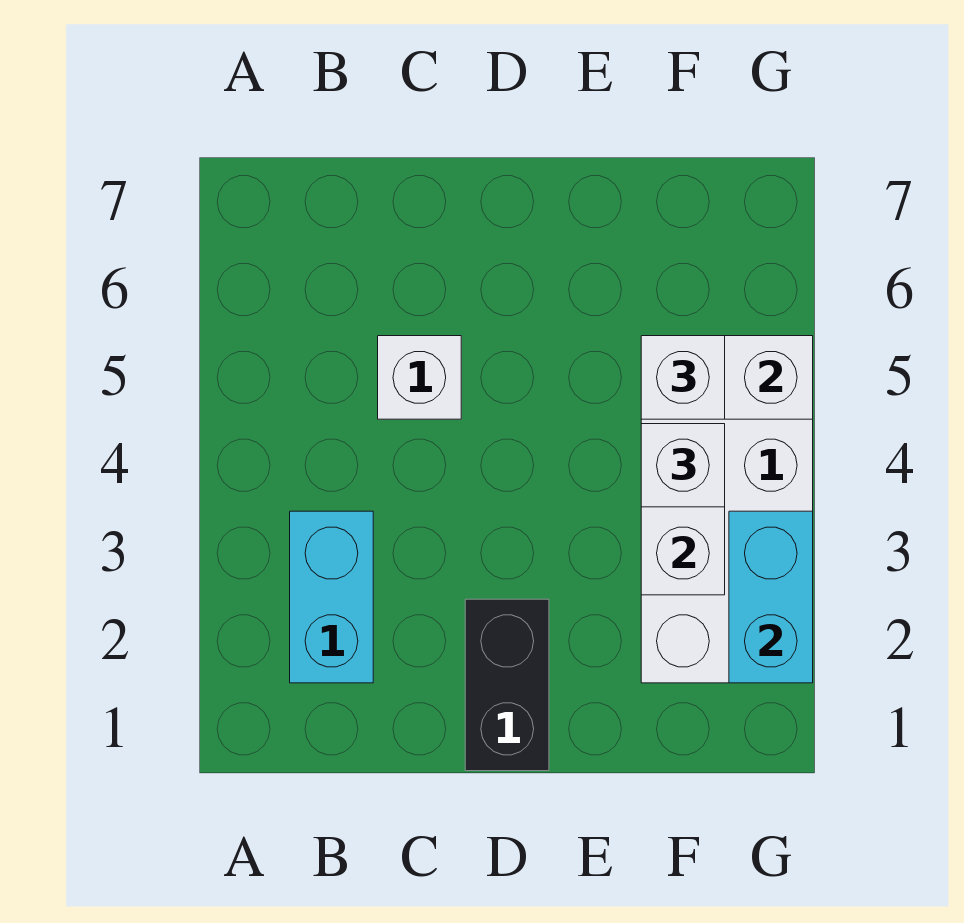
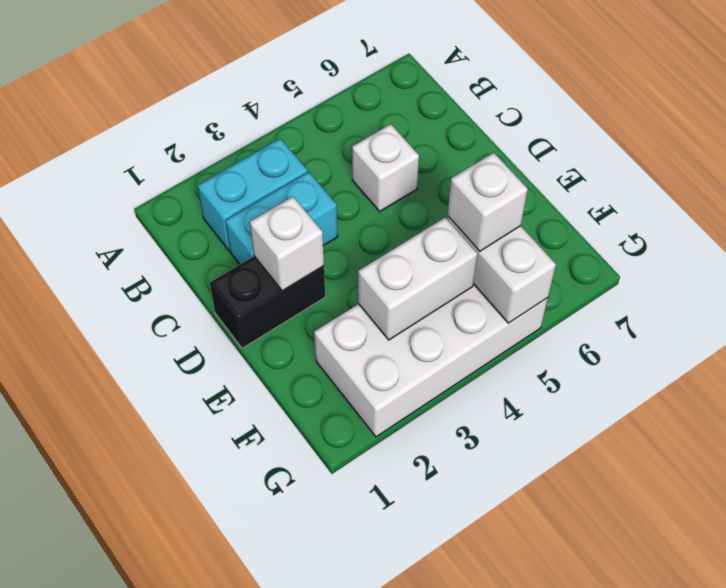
white brick F4 level 3 -> white brick D2 level 2
cyan brick G2:G3 level 2 -> cyan brick C2:C3 level 1

